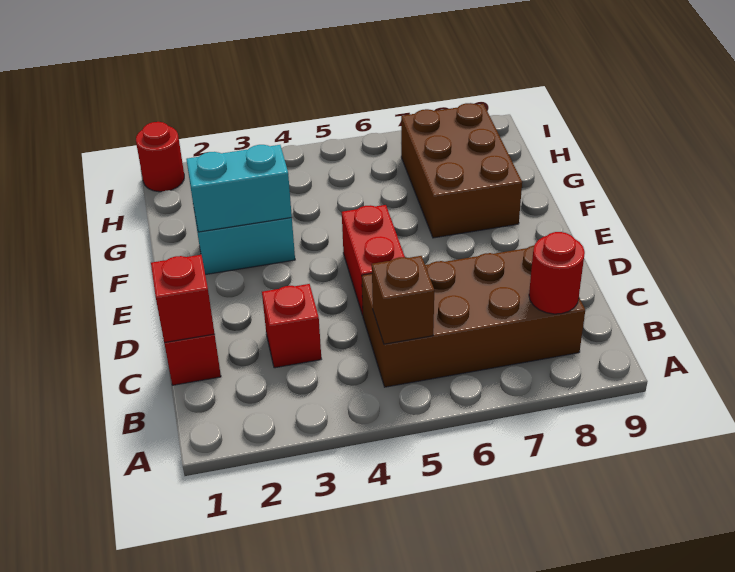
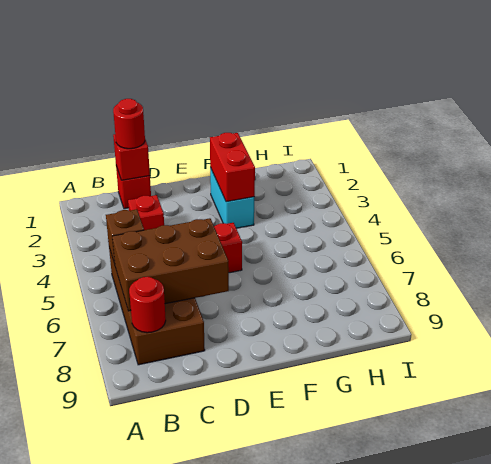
cyan brick F2:F3 level 2 -> red brick F2:F3 level 2
brown brick F7:H8 level 1 -> brown brick B6:D7 level 2
red round brick I1 level 1 -> red round brick C1 level 3

